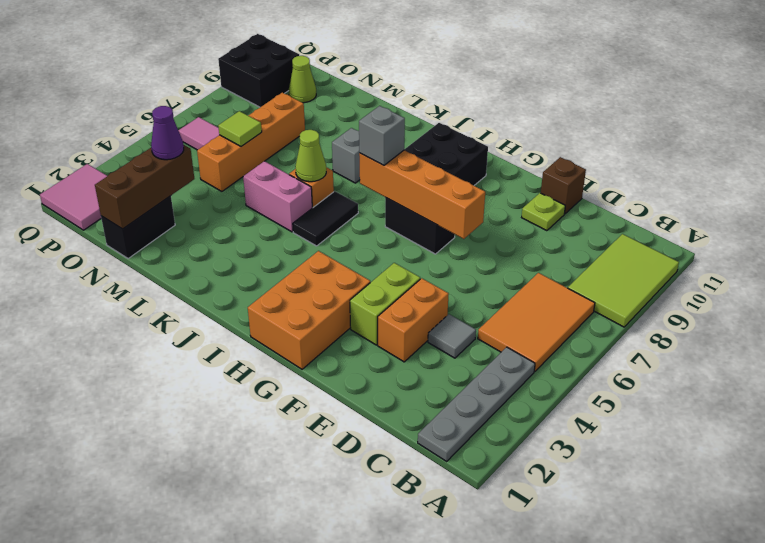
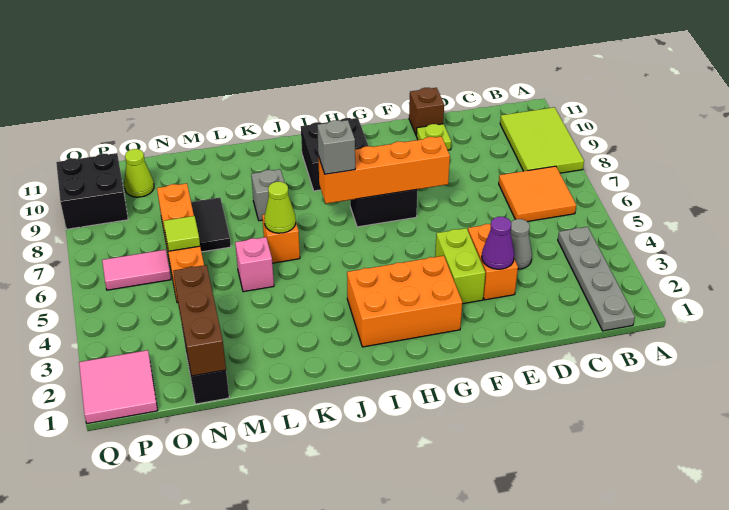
orange tile B5:C7 level 1 -> orange tile B6:C7 level 1
grey tile D4 level 1 -> grey cone D4 level 1
orange brick G1:H3 level 1 -> orange brick G2:I3 level 1
black tile J5:J6 level 1 -> black tile M7:M8 level 1
pink brick K5:L5 level 1 -> pink brick L5 level 1
purple cone N3 level 3 -> purple cone E3 level 2

